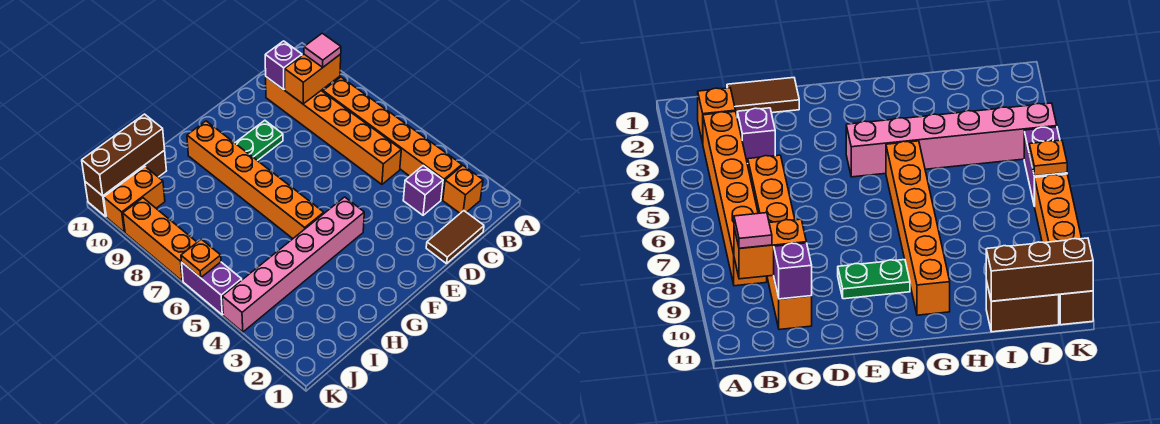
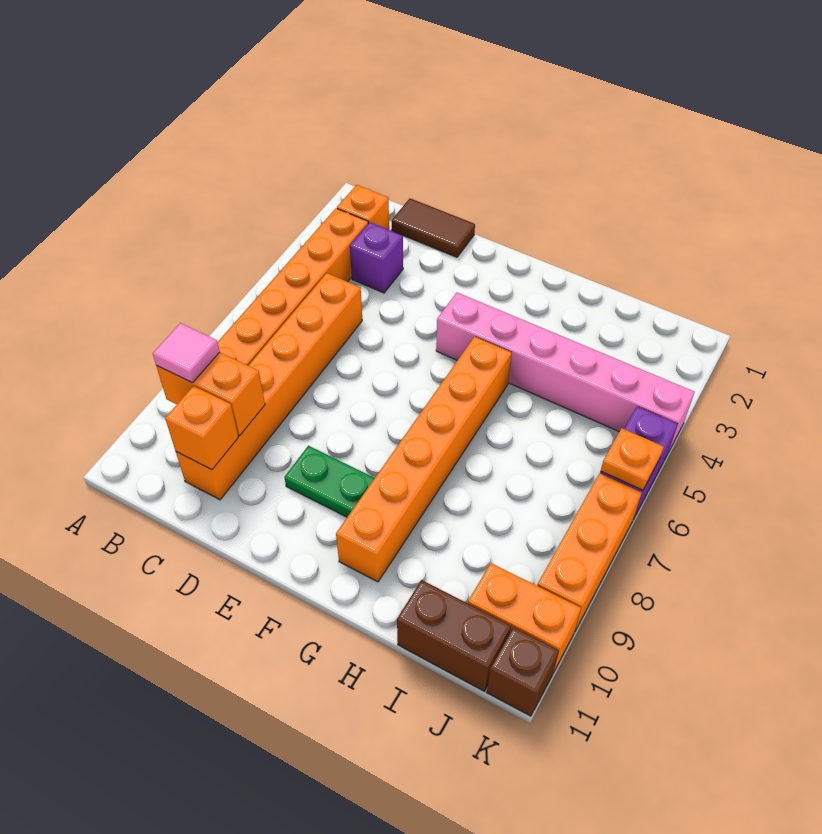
purple brick C10 level 2 -> orange brick C10 level 2
brown brick I11:K11 level 2 -> none

